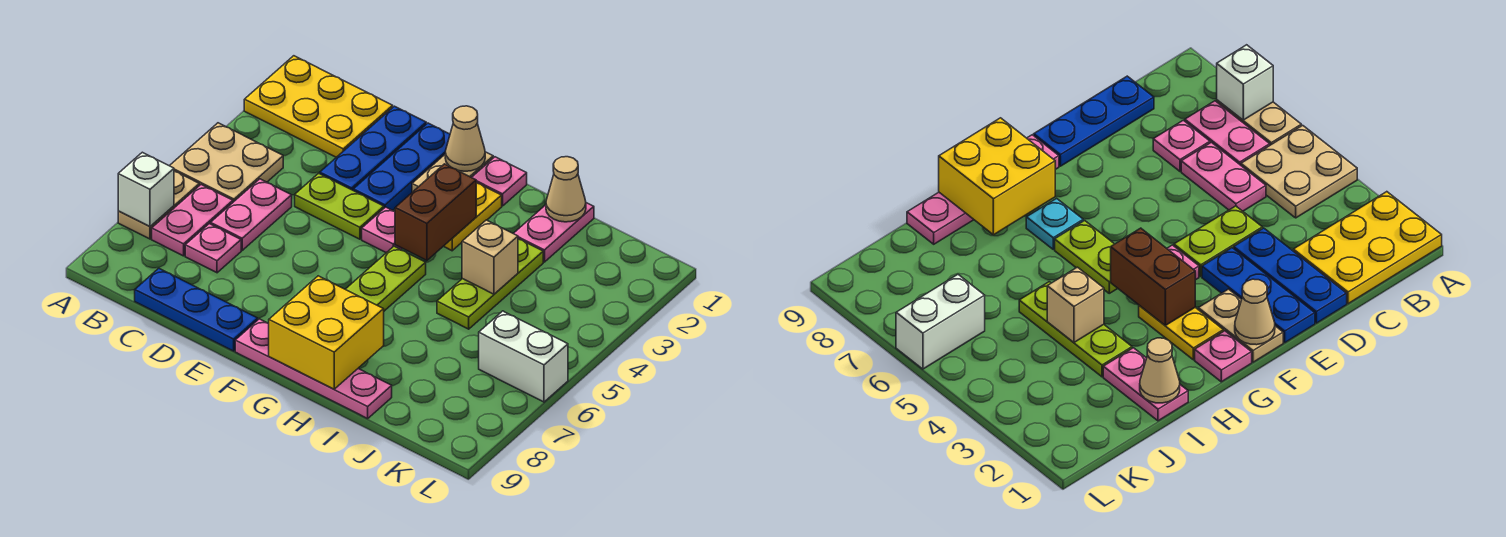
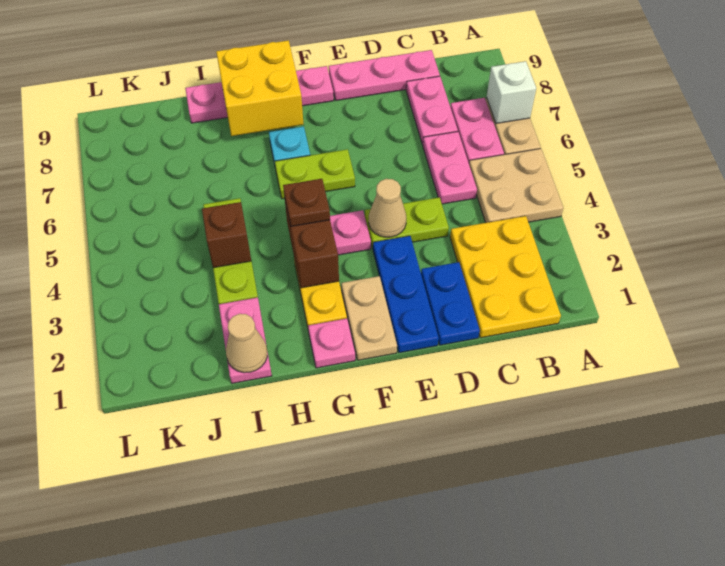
yellow plate A1:C2 level 1 -> yellow plate B1:C3 level 1
pink plate C7 level 1 -> pink plate C7:C8 level 1
blue plate C9:E9 level 1 -> pink plate C9:E9 level 1
blue plate D1:D3 level 1 -> blue plate D1:D2 level 1
tan cone F1 level 2 -> tan cone E4 level 2
none -> brown plate G4 level 3
lime plate G5:G6 level 1 -> lime plate F6:G6 level 1
tan brick I4 level 2 -> brown brick I4 level 2
white brick K6:L6 level 1 -> none

